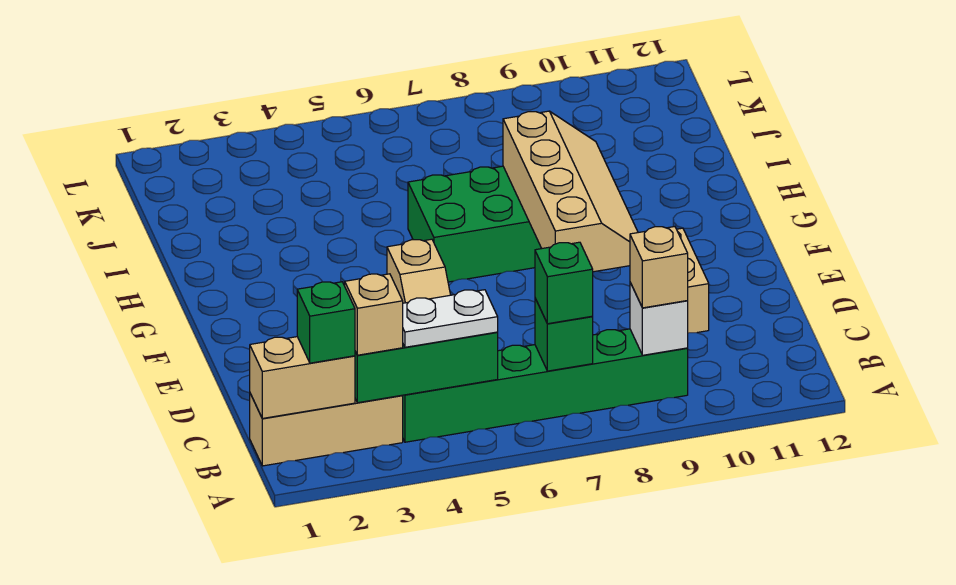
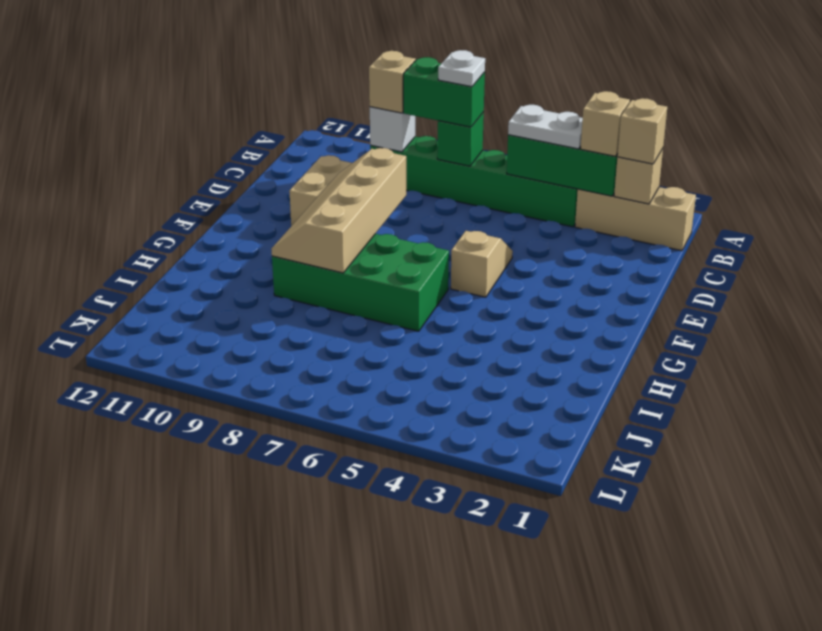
tan brick B1:B2 level 2 -> tan brick B2 level 2
green brick B2 level 3 -> tan brick B2 level 3
green brick B7 level 3 -> green brick B7:B8 level 3
none -> white plate B7 level 4

